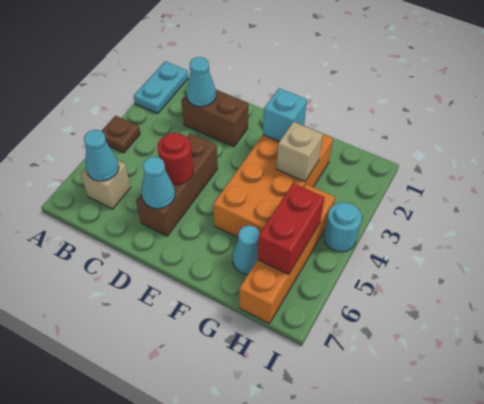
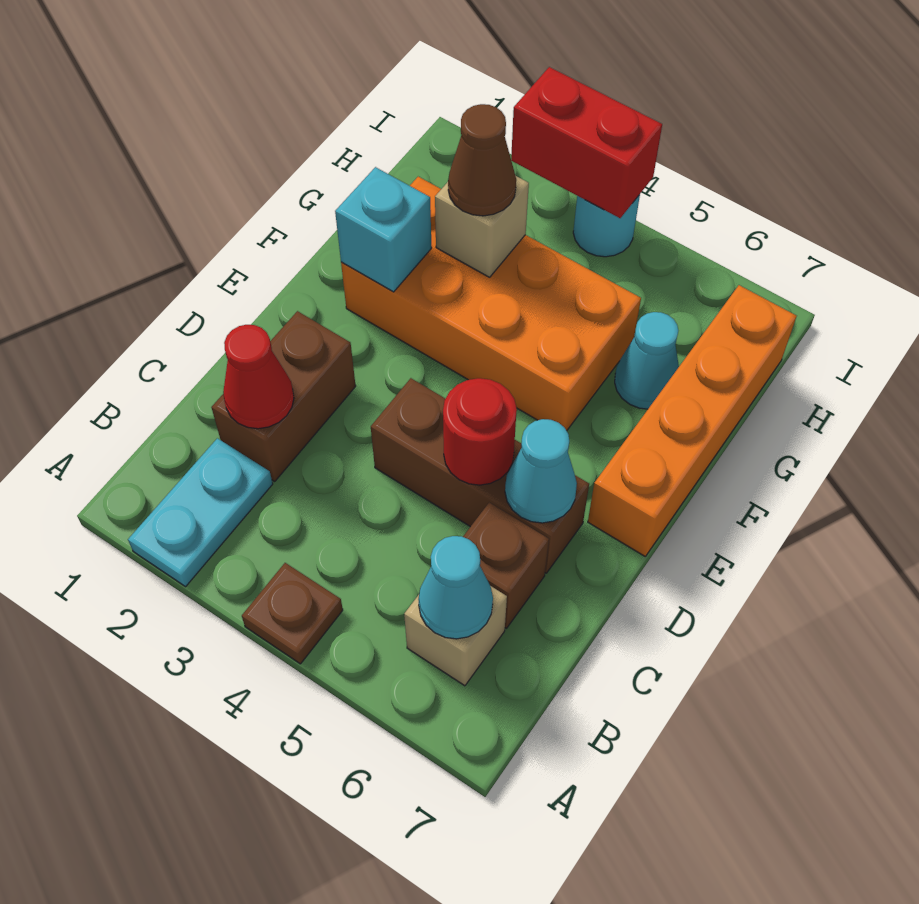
cyan plate A1:A2 level 1 -> cyan plate A2:B2 level 1
cyan cone C2 level 2 -> red cone C2 level 2
none -> brown brick C6 level 1
none -> brown cone G3 level 3
orange brick H4:H7 level 1 -> orange brick E7:H7 level 1
red brick H5:H6 level 2 -> red brick I3:I4 level 2

